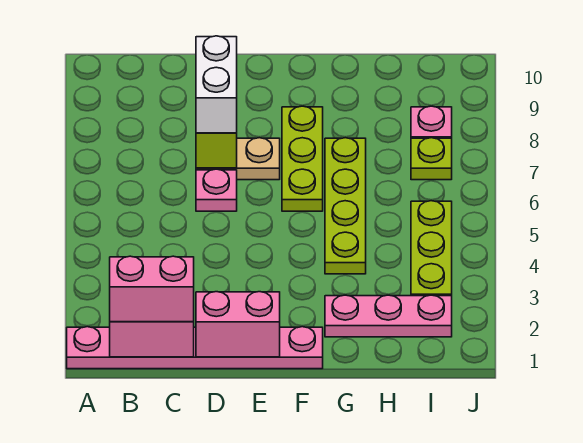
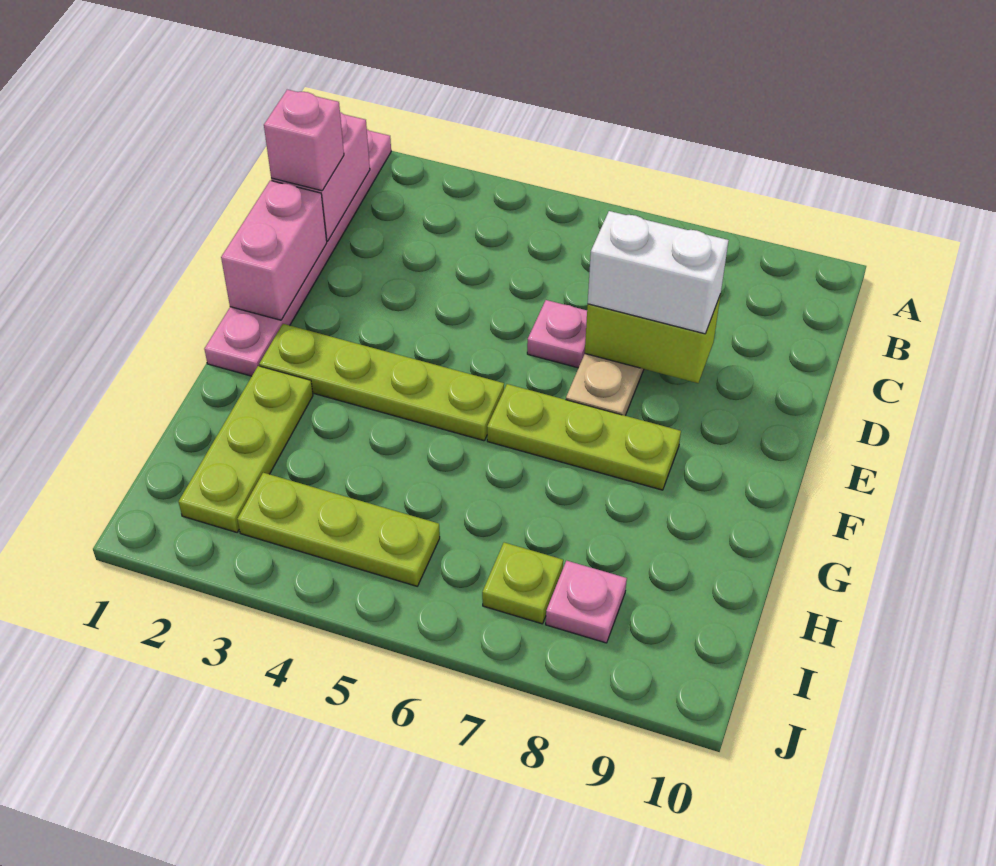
pink brick B1:C1 level 3 -> pink brick C1 level 3
pink plate G2:I2 level 1 -> lime plate G2:I2 level 1
lime plate G4:G7 level 1 -> lime plate F2:F5 level 1

